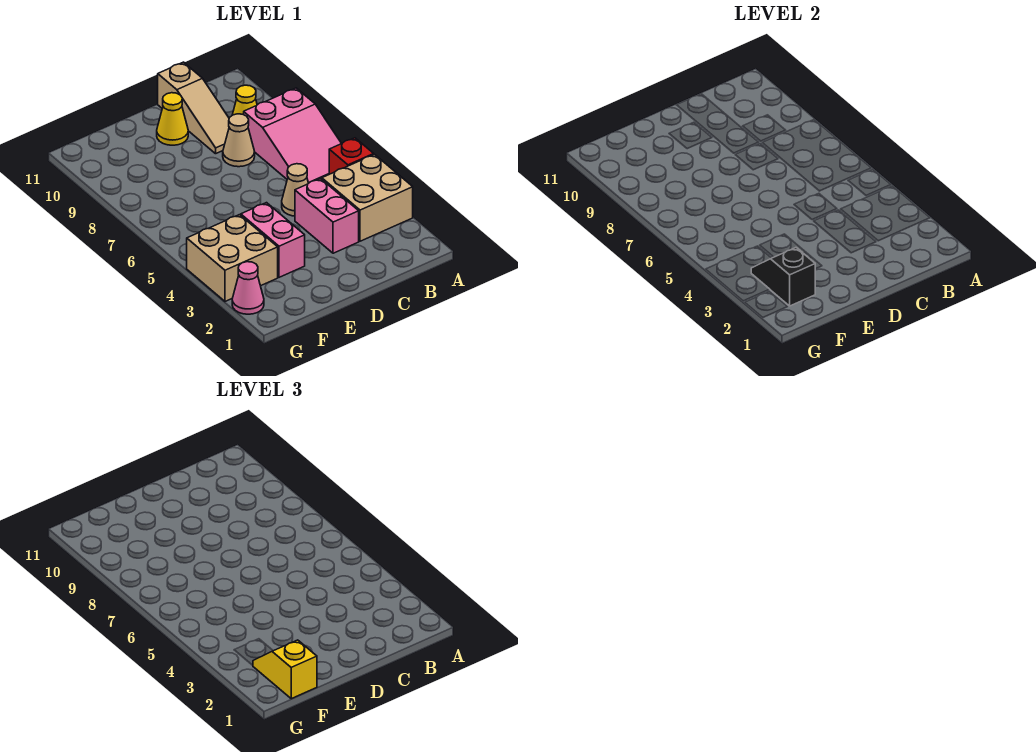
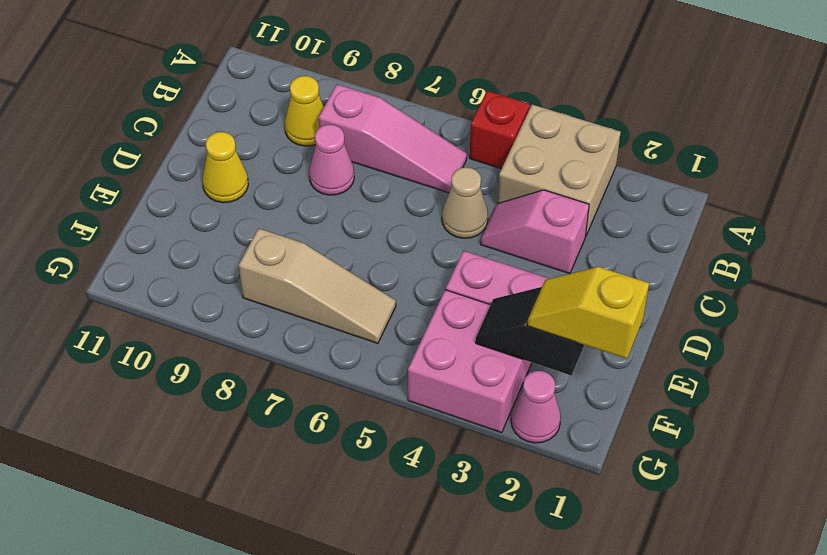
pink slope A6:B8 level 1 top 8 -> pink slope B6:B8 level 1 top 8
pink brick C3:C4 level 1 -> pink slope C3:C4 level 1 top 3
tan cone C8 level 1 -> pink cone C8 level 1
tan slope C9:C11 level 1 top 11 -> tan slope F6:F8 level 1 top 8
tan brick F3:G4 level 1 -> pink brick F3:G4 level 1

